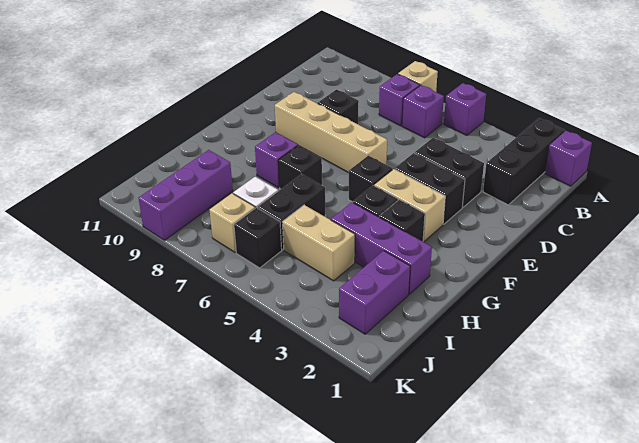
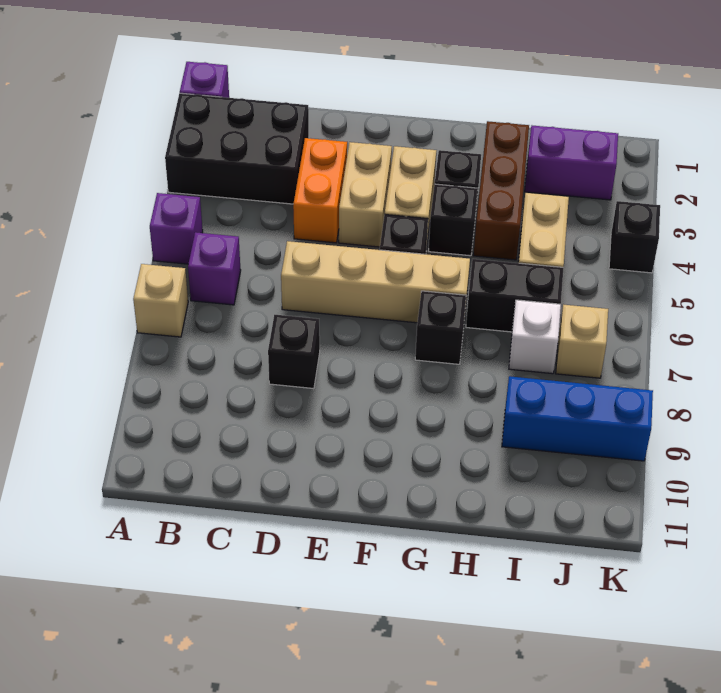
black brick A2:C2 level 1 -> black brick A2:C3 level 1
purple brick B7 level 1 -> none
black brick D3:D4 level 1 -> orange brick D3:D4 level 1
black brick E3:E4 level 1 -> tan brick E3:E4 level 1
tan brick E6:E9 level 1 -> tan brick D6:G6 level 1
purple brick G8 level 1 -> none
purple brick H2:H4 level 1 -> brown brick H2:H4 level 1
purple brick I9:K9 level 1 -> blue brick I9:K9 level 1
black brick J6 level 1 -> black brick K4 level 1

